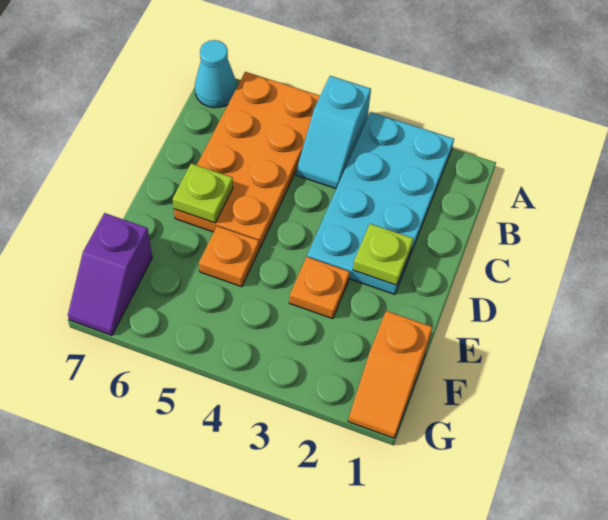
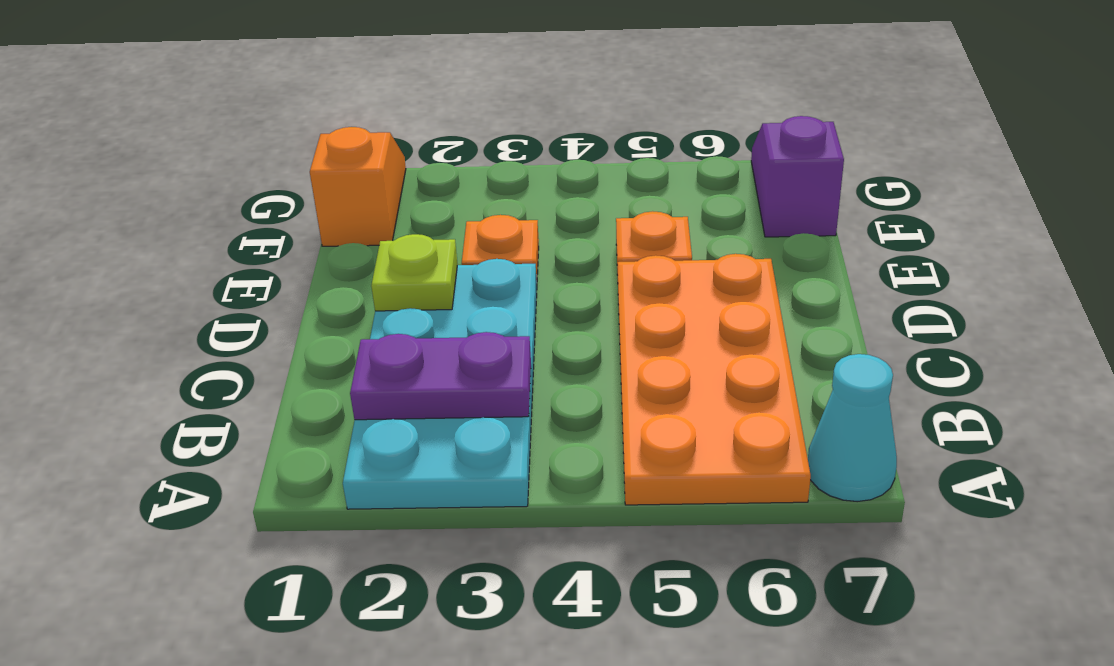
cyan slope A4:B4 level 1 top A -> none
none -> purple plate B2:B3 level 2
lime plate D6 level 2 -> none

